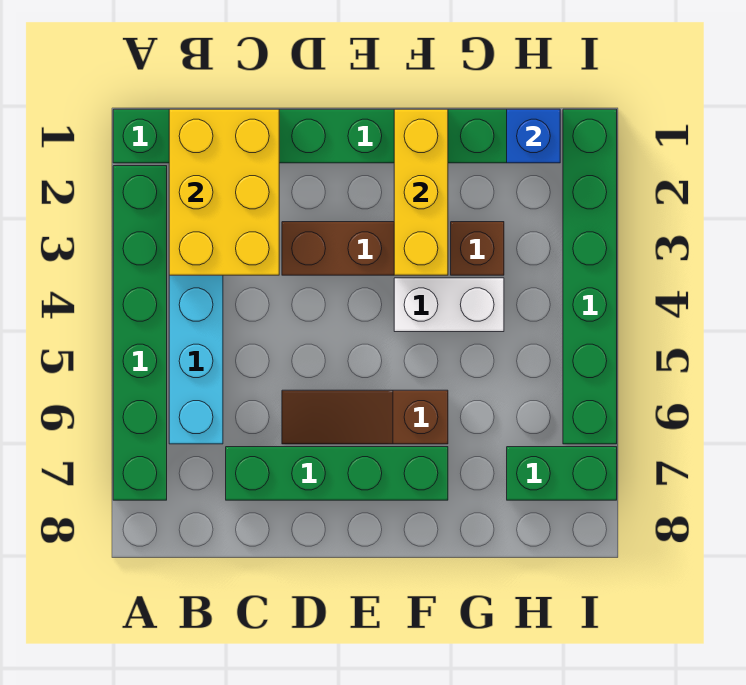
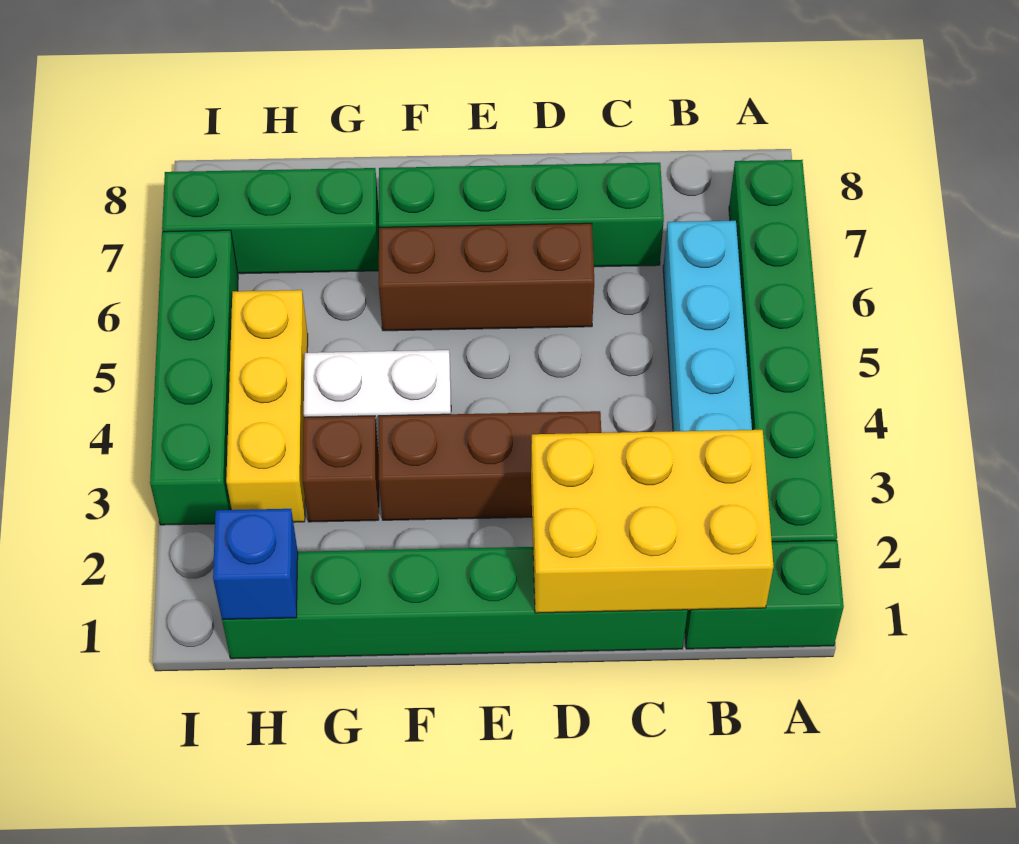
yellow brick B1:C3 level 2 -> yellow brick B1:D2 level 2
brown slope D6:F6 level 1 top F -> brown brick D6:F6 level 1
yellow brick F1:F3 level 2 -> yellow brick H3:H5 level 1
green brick H7:I7 level 1 -> green brick G7:I7 level 1
green brick I1:I6 level 1 -> green brick I3:I6 level 1

